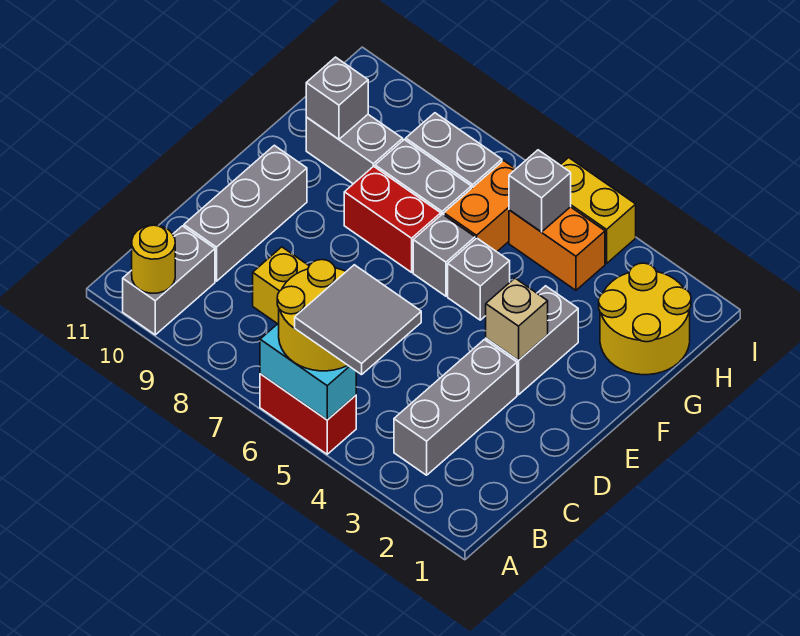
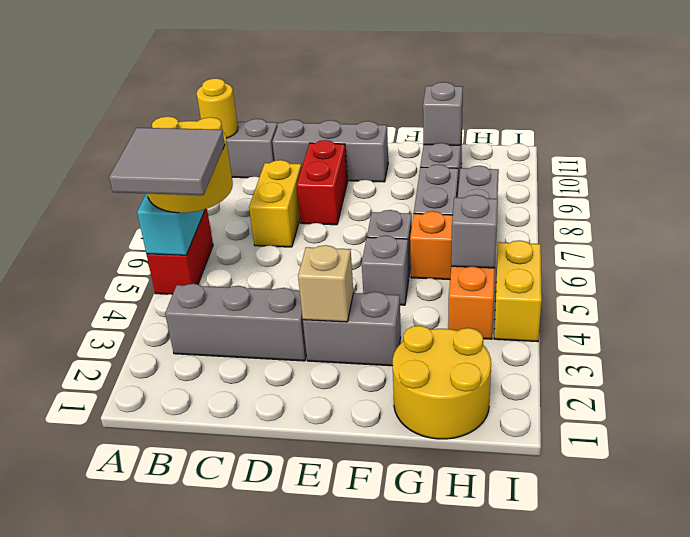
red brick F7:F8 level 1 -> red brick D8:D9 level 1

